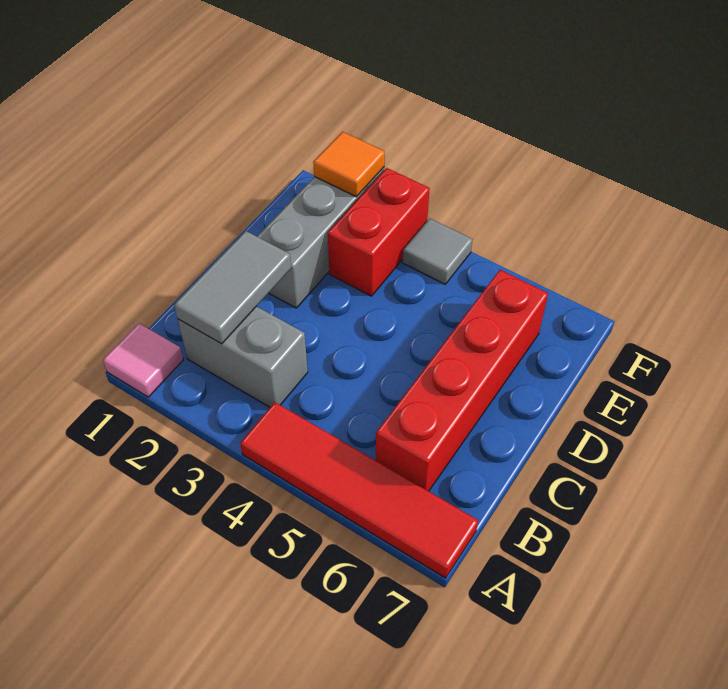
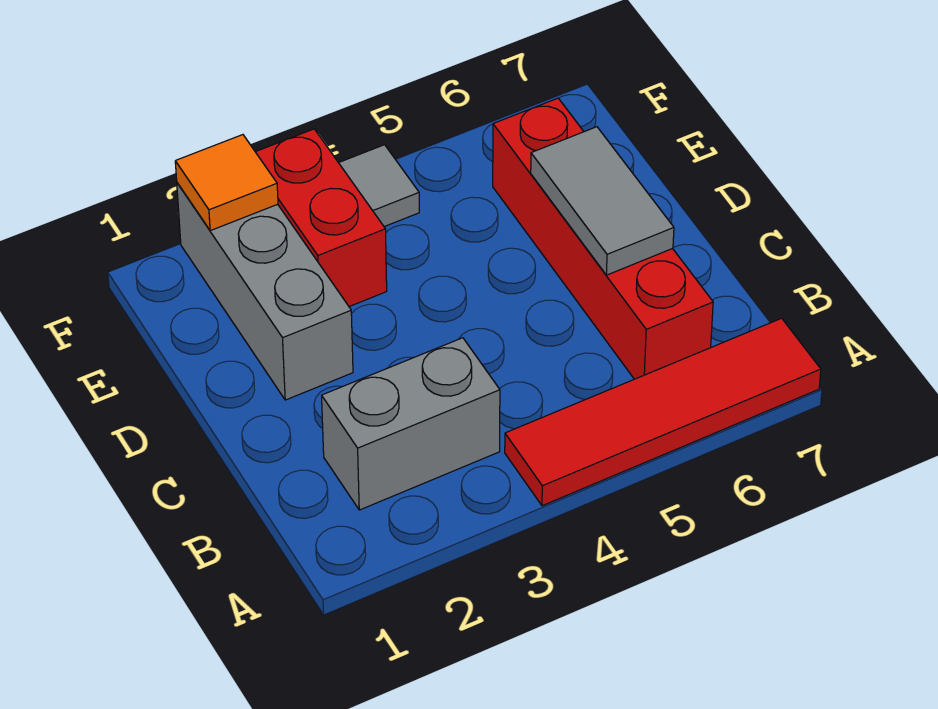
pink tile A1 level 1 -> none
grey tile B2:C2 level 2 -> grey tile C6:D6 level 2

